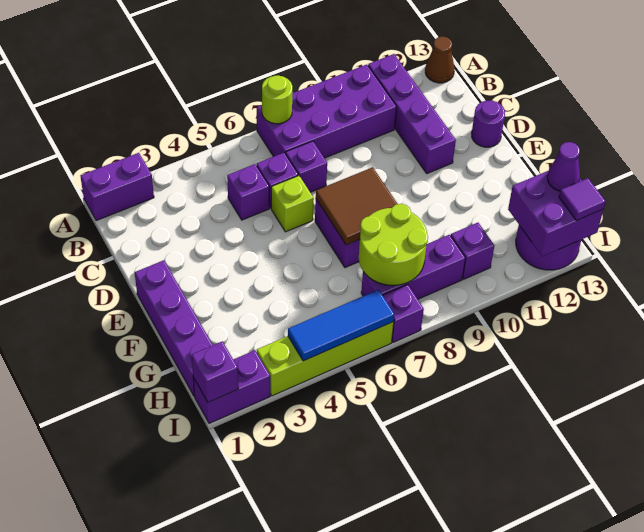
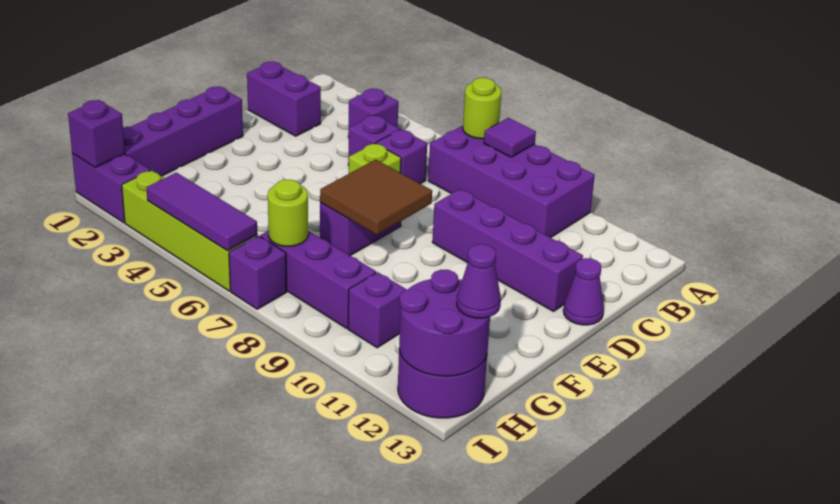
purple brick A1:A2 level 1 -> purple brick C1:C2 level 1
purple brick A11:D11 level 1 -> purple brick D9:D12 level 1
brown cone A13 level 1 -> none
purple brick C7 level 1 -> purple brick B4 level 1
purple round brick D13 level 1 -> purple cone D13 level 1
lime round brick G7:H8 level 2 -> lime round brick H7 level 2
purple brick H12:I13 level 2 -> purple round brick H12:I13 level 2
blue tile I4:I6 level 2 -> purple tile I4:I6 level 2
purple tile I13 level 3 -> purple tile A8 level 2

